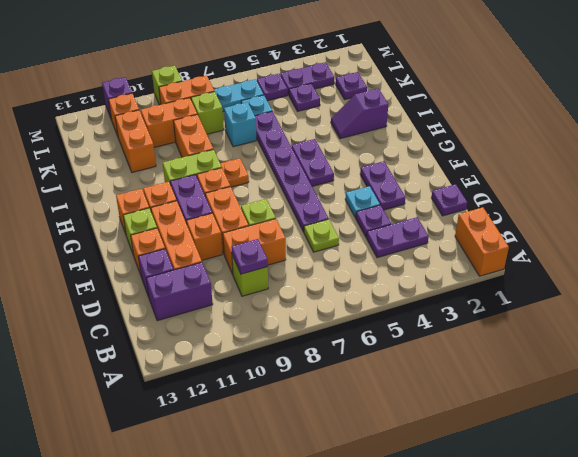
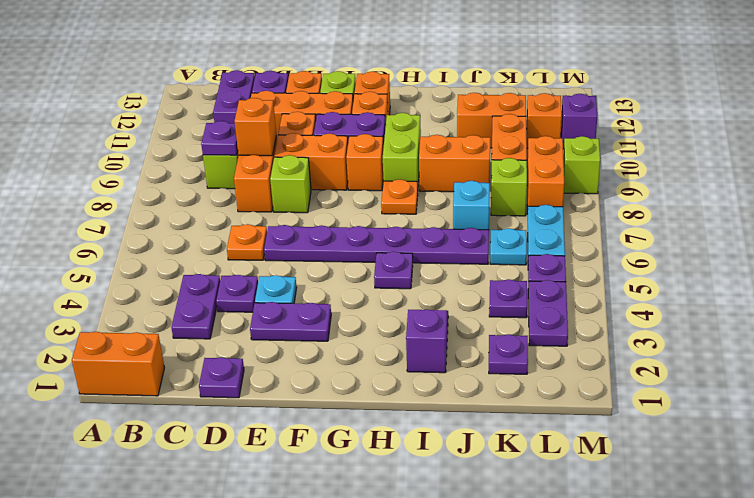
lime plate D6 level 1 -> orange plate D6 level 1
none -> orange brick D9 level 2
purple plate G5:H5 level 1 -> purple plate H5 level 1

